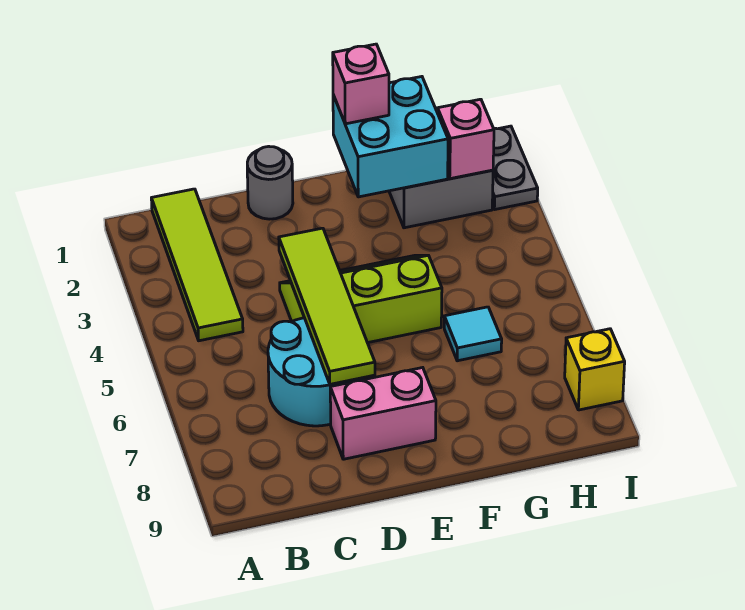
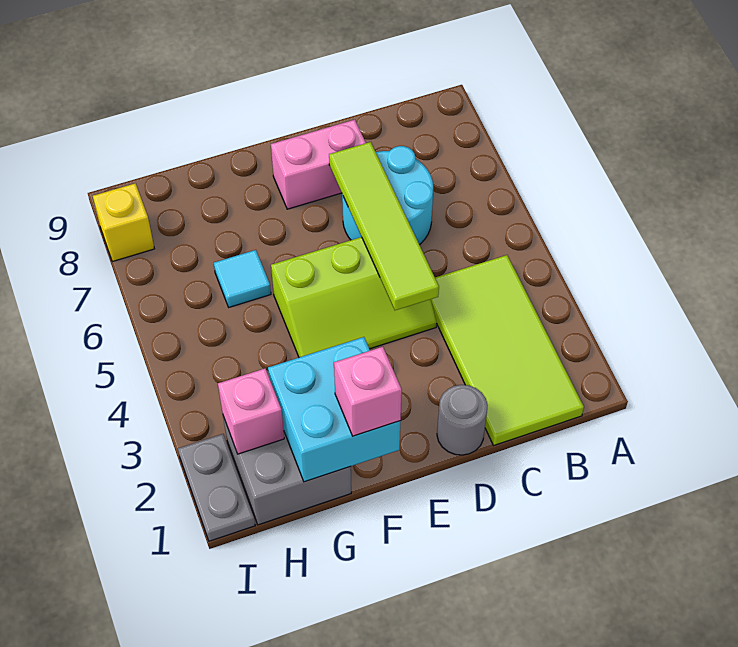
lime tile B1:B4 level 1 -> lime tile B1:C4 level 1

